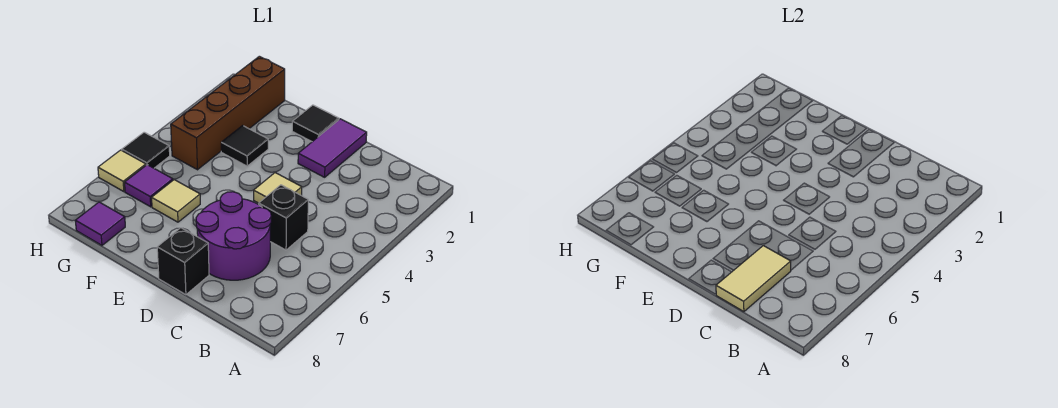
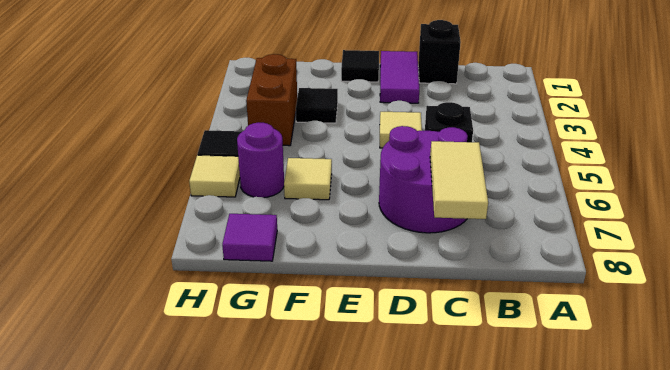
black brick D8 level 1 -> black brick C1 level 1
brown brick G1:G4 level 1 -> brown brick G3:G4 level 1
purple tile G6 level 1 -> purple round brick G6 level 1

